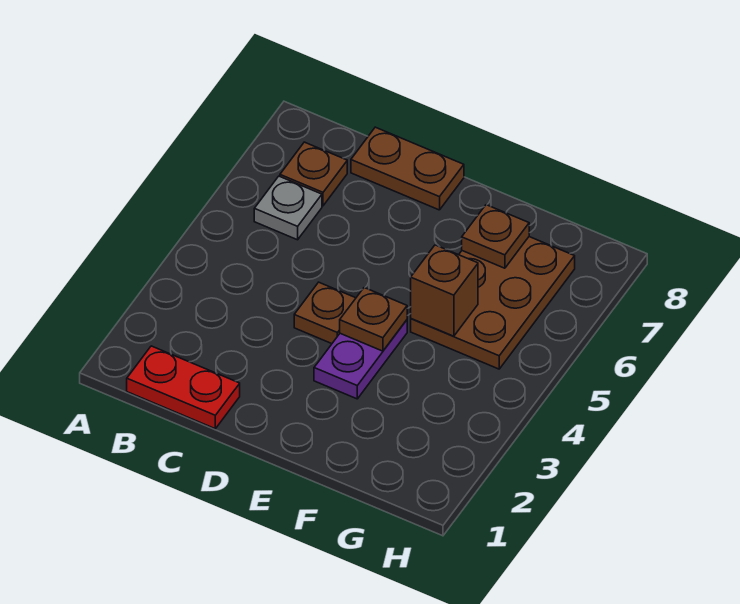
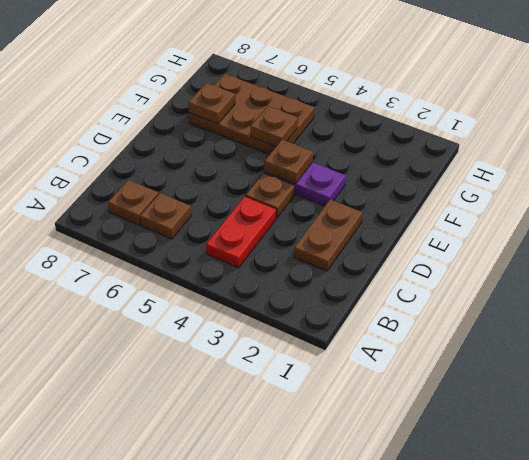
red plate B1:C1 level 1 -> red plate B4:C4 level 1
grey plate B6 level 1 -> brown plate B6 level 1
brown plate C8:D8 level 1 -> brown plate C2:D2 level 1
brown brick F5 level 2 -> brown plate F5 level 2

